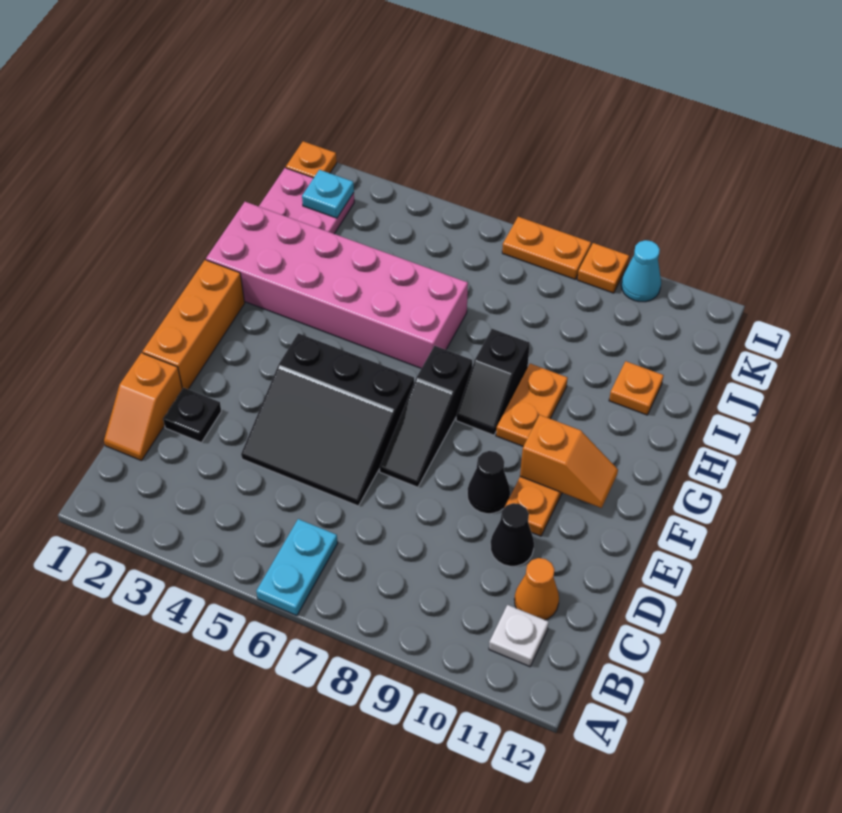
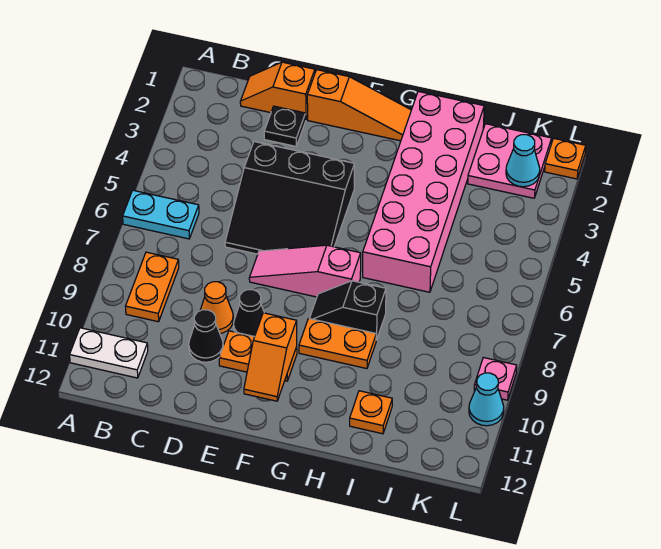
white plate B11 level 1 -> white plate A11:B11 level 1
orange cone C11 level 1 -> orange cone D9 level 1
black slope D4:F6 level 1 top F -> black slope D4:F6 level 1 top 4
orange brick E1:G1 level 1 -> orange slope E1:G1 level 1 top E
black slope E7:G7 level 1 top G -> pink slope E7:G7 level 1 top G
cyan plate K2 level 2 -> cyan cone K2 level 2
orange plate L7:L8 level 1 -> orange plate B8:B9 level 1
orange plate L9 level 1 -> pink plate L9 level 1

